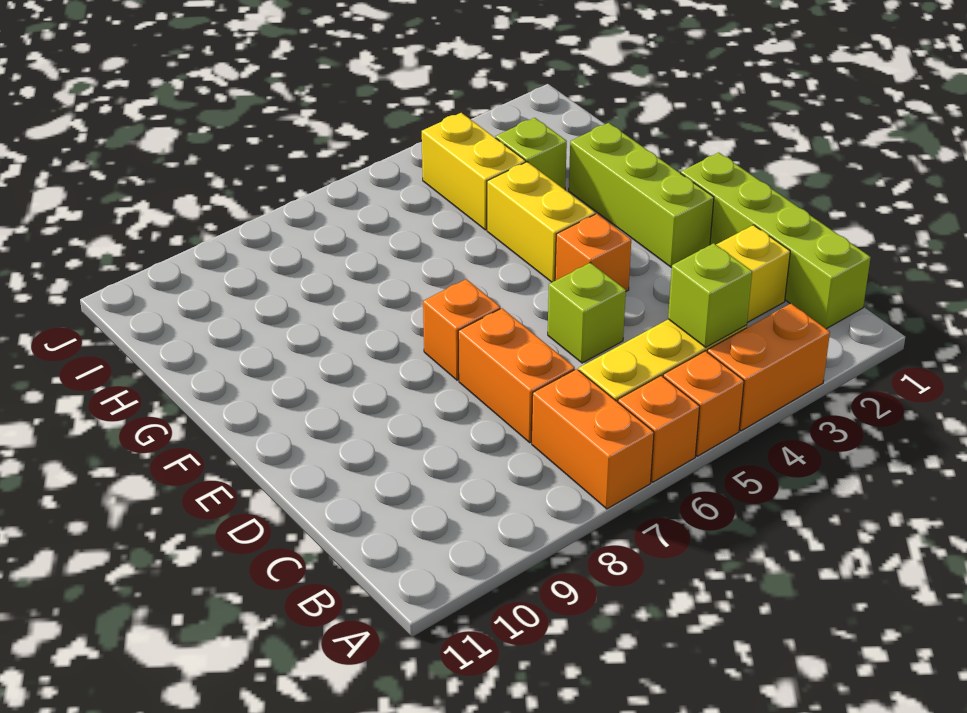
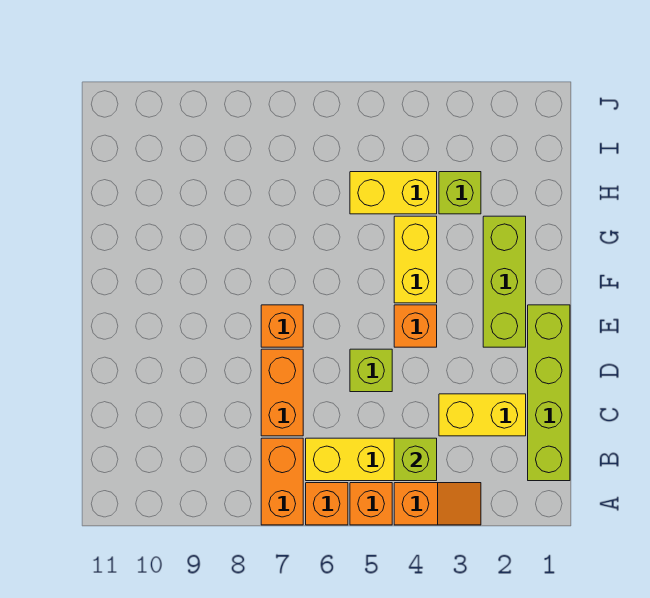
orange brick A3:A4 level 1 -> orange slope A3:A4 level 1 top 4
yellow brick H4:I4 level 1 -> yellow brick H4:H5 level 1

